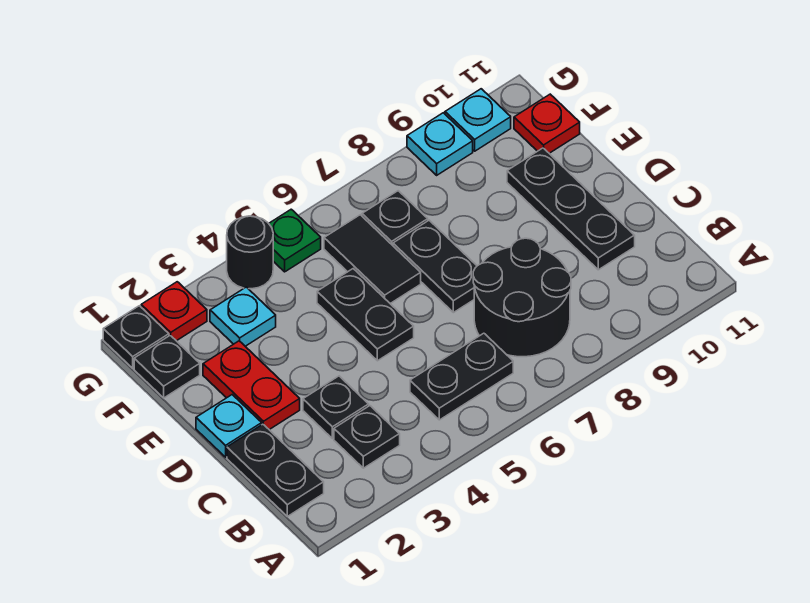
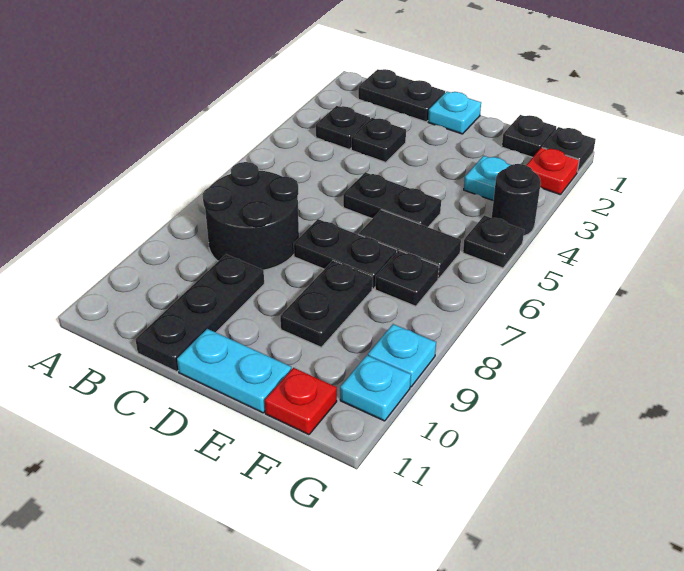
black plate B5:B6 level 1 -> black plate E8:E9 level 1
black plate C10:E10 level 1 -> black plate C9:C11 level 1
red plate D2:E2 level 1 -> none
none -> cyan plate D11:E11 level 1
green plate G5 level 1 -> black plate G5 level 1

